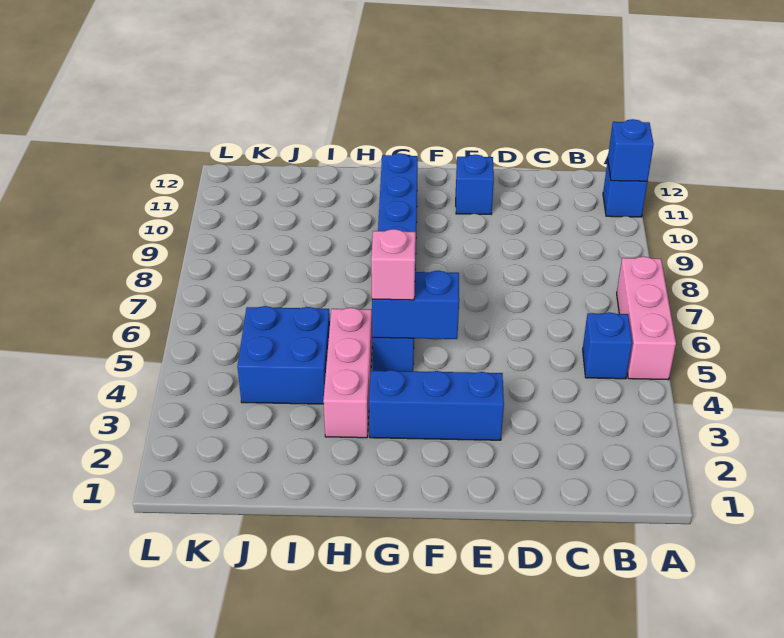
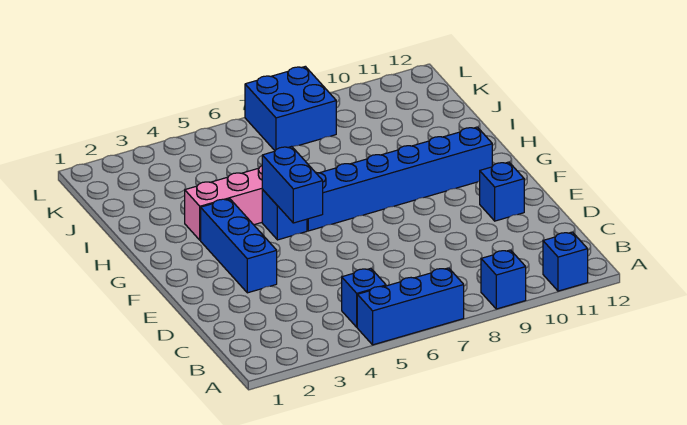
pink brick A5:A7 level 1 -> blue brick A5:A7 level 1
blue brick A11 level 2 -> blue brick A9 level 1
pink brick G5 level 3 -> none
blue brick I4:J5 level 1 -> blue brick K7:L8 level 1

